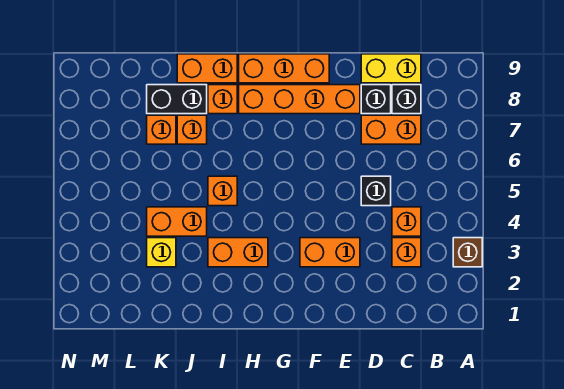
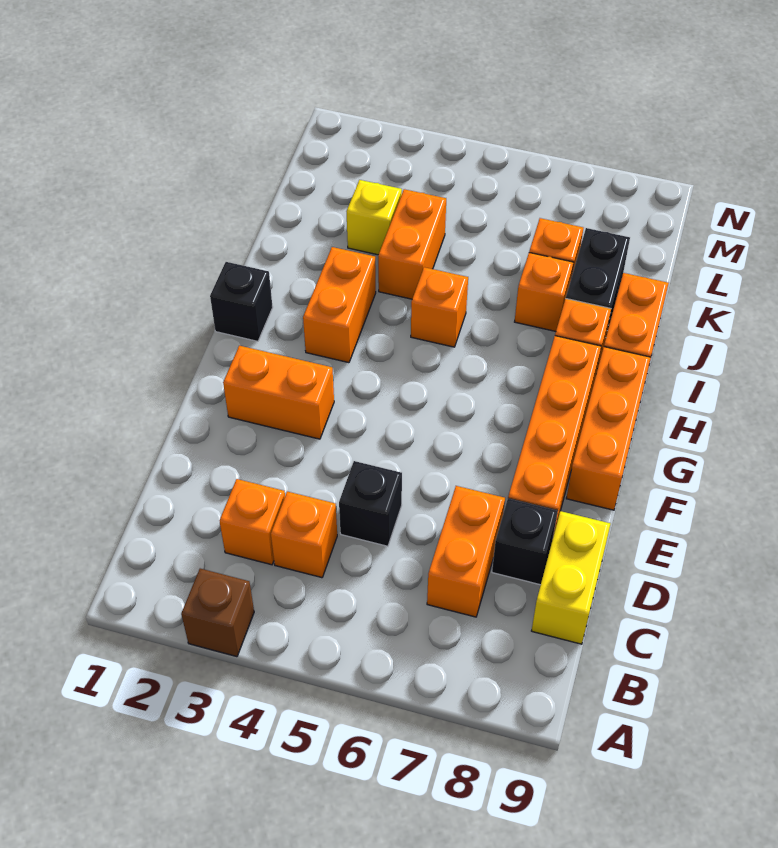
black brick C8 level 1 -> black brick H1 level 1
orange brick E3:F3 level 1 -> orange brick F2:F3 level 1

